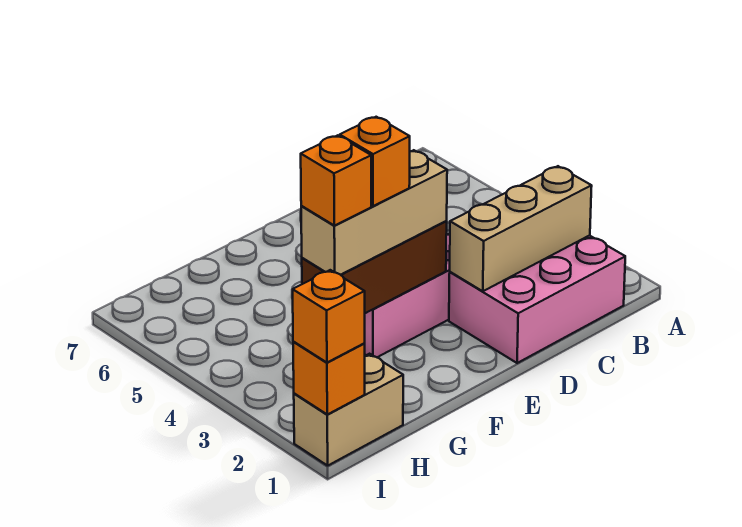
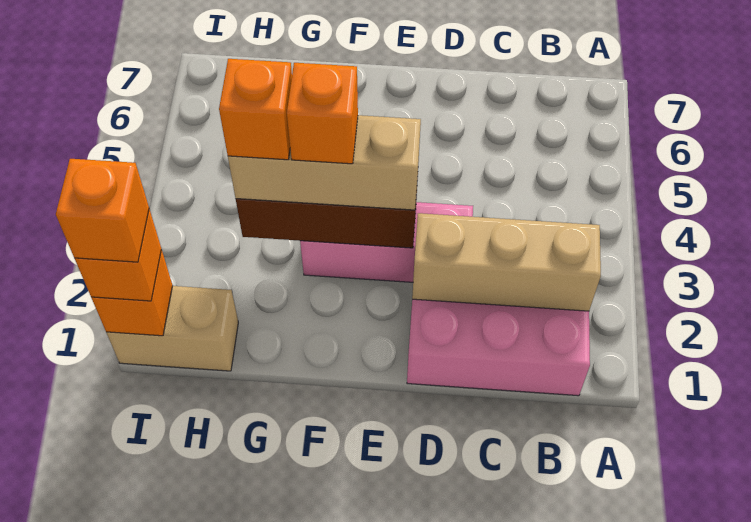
none -> orange brick I1 level 4

